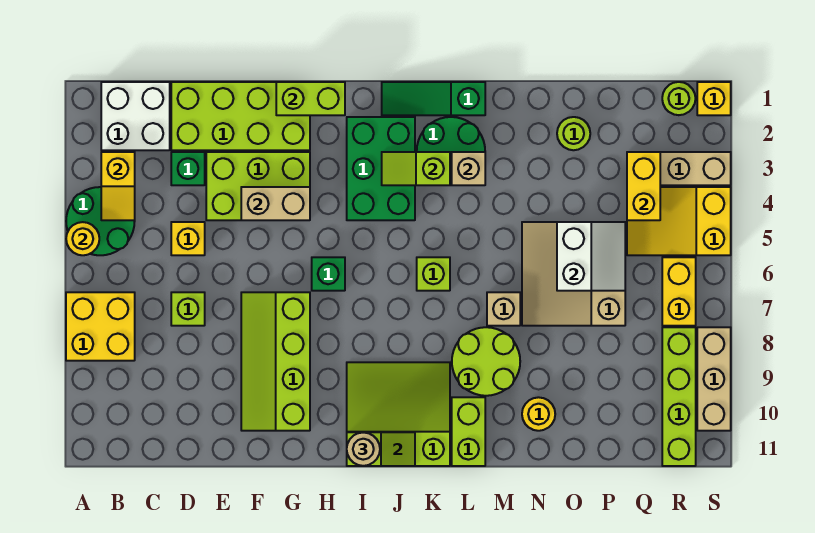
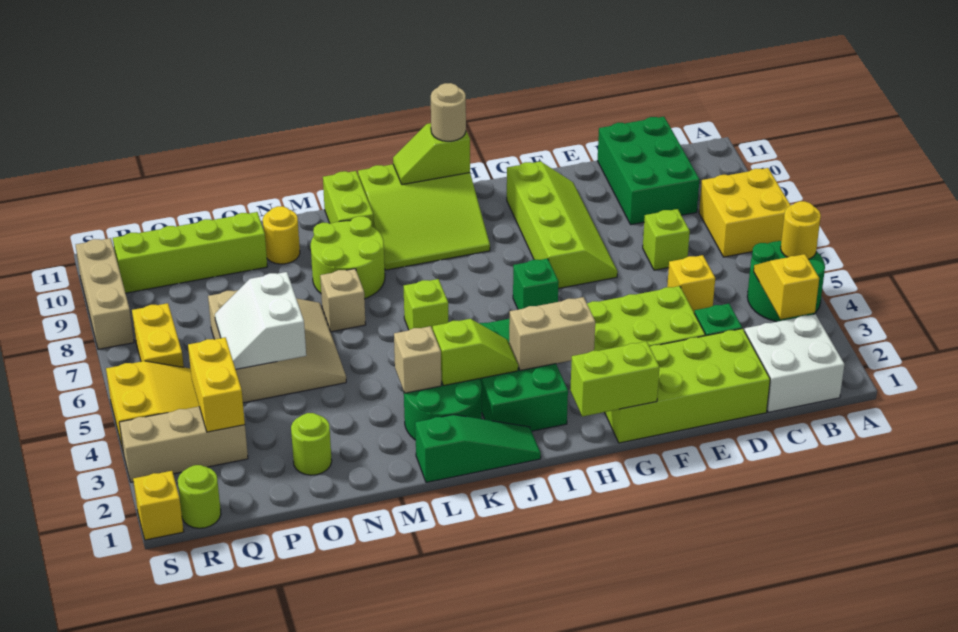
none -> green brick C9:D11 level 1
tan brick F4:G4 level 2 -> tan brick H3:I3 level 2
lime brick R8:R11 level 1 -> lime brick O10:R10 level 1

